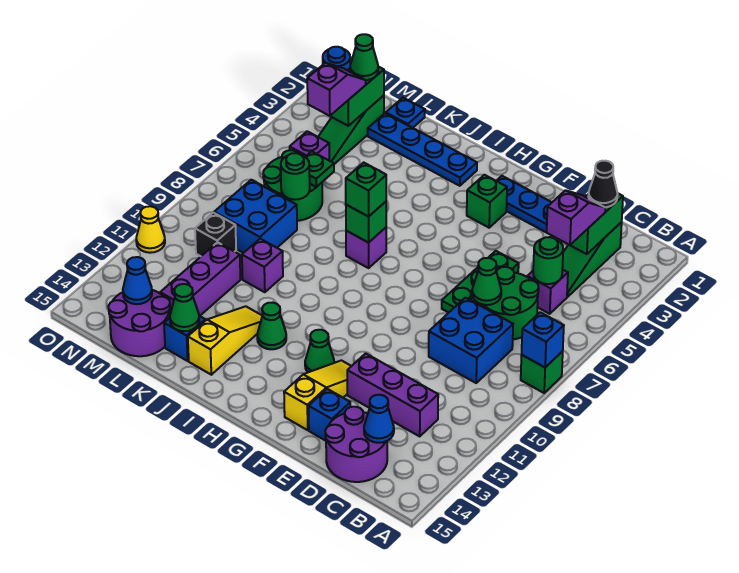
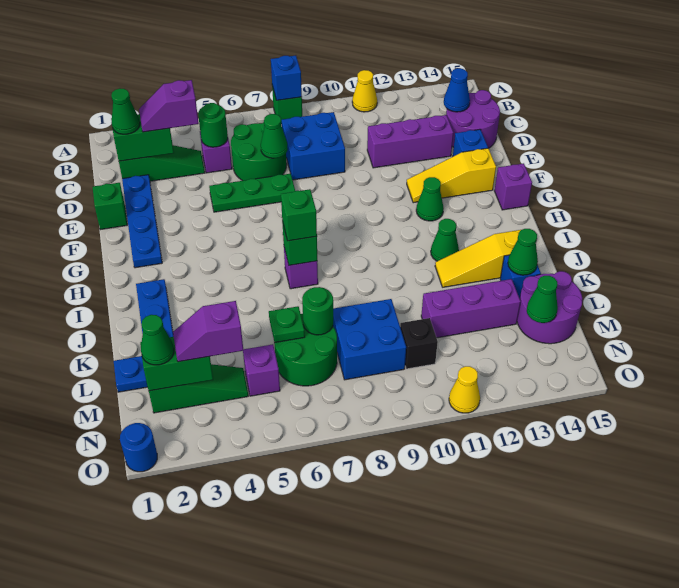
none -> yellow cone A11 level 1
black cone C2 level 3 -> green cone C2 level 3
purple brick C12:E12 level 1 -> purple brick D11:D13 level 1
green brick G3 level 1 -> green brick E1 level 1
purple brick K10 level 1 -> purple brick G15 level 1
blue cone M14 level 2 -> green cone M14 level 2

